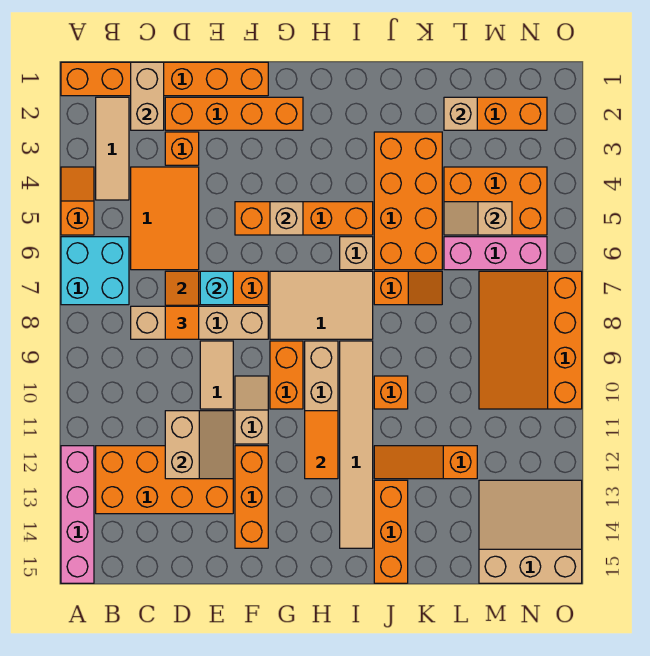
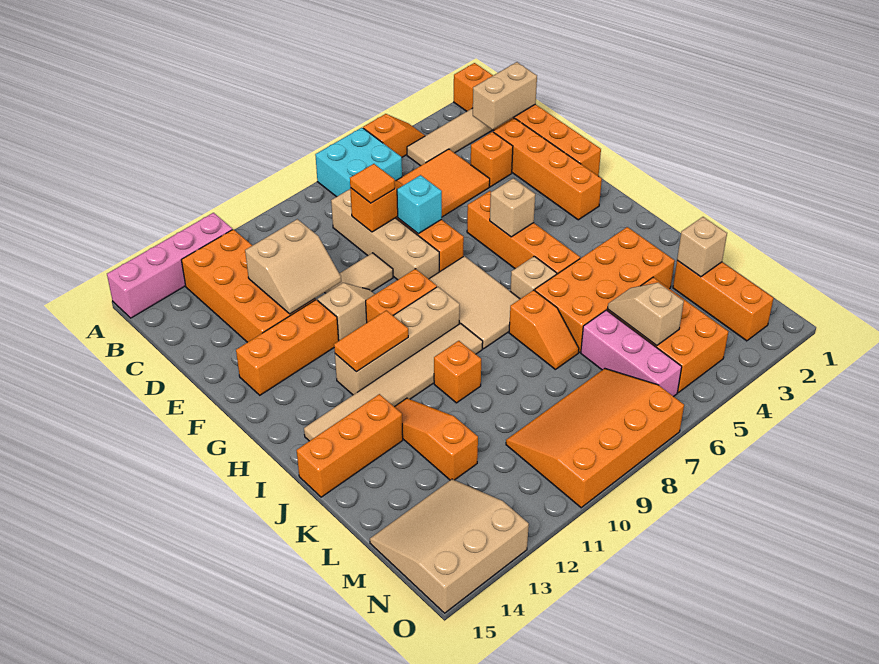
tan slope M13:O15 level 1 top 15 -> tan slope M13:O15 level 1 top O

